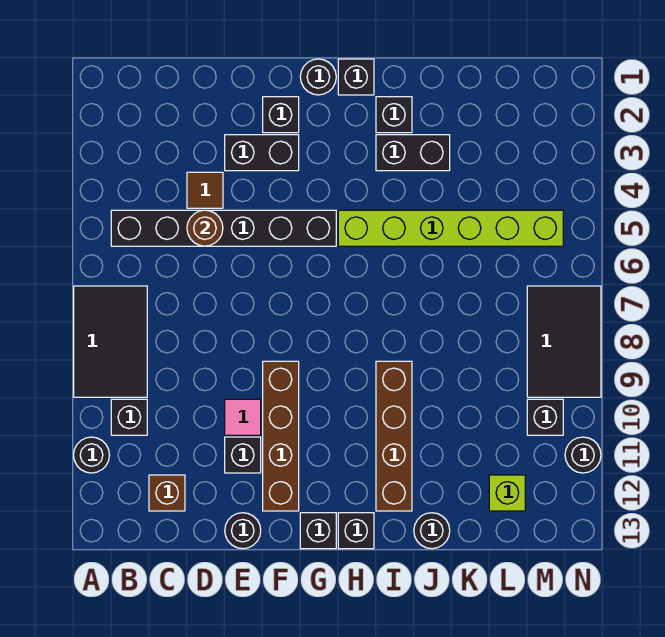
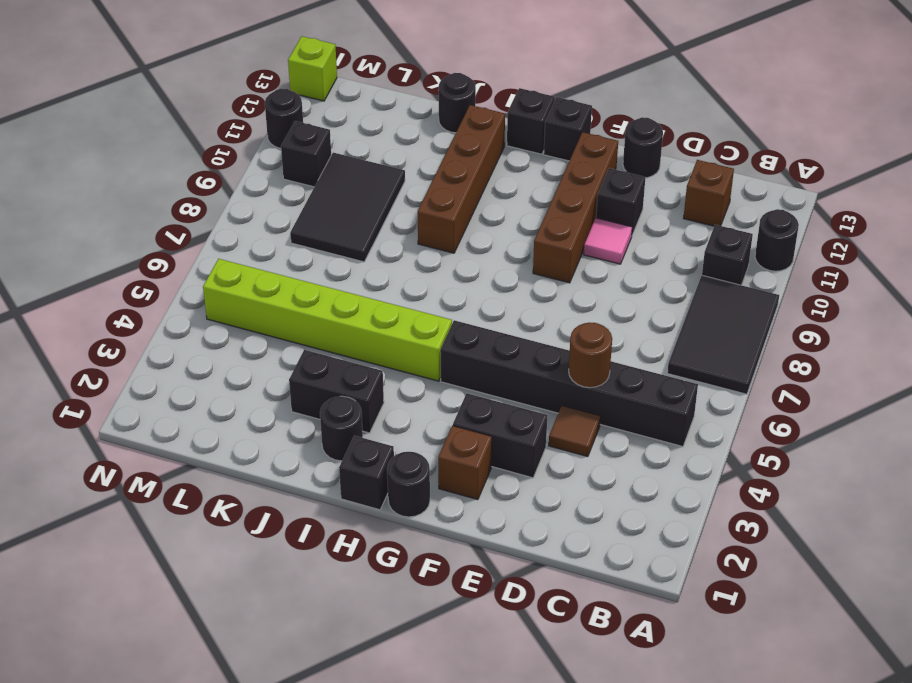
black brick F2 level 1 -> brown brick F2 level 1
black brick I2 level 1 -> black round brick I2 level 1
lime brick L12 level 1 -> lime brick N13 level 1
black tile M7:N9 level 1 -> black tile K8:L10 level 1

